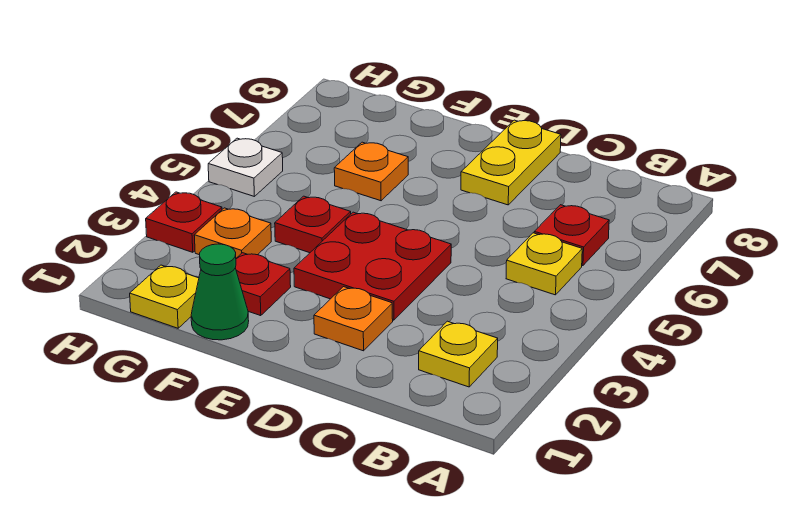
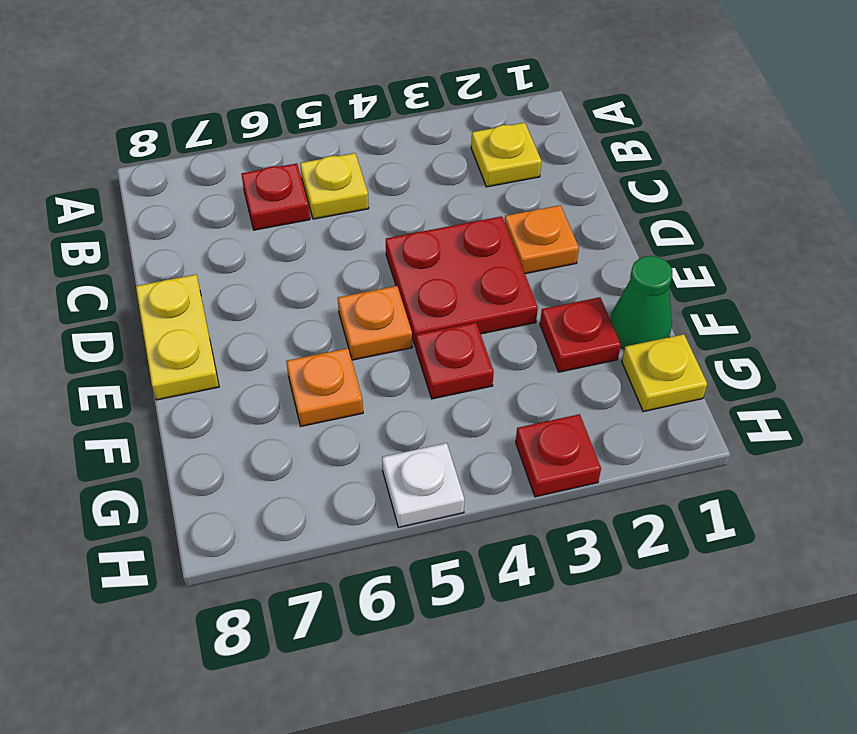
yellow plate D7:D8 level 1 -> yellow plate D8:E8 level 1
orange plate G3 level 1 -> orange plate E5 level 1

